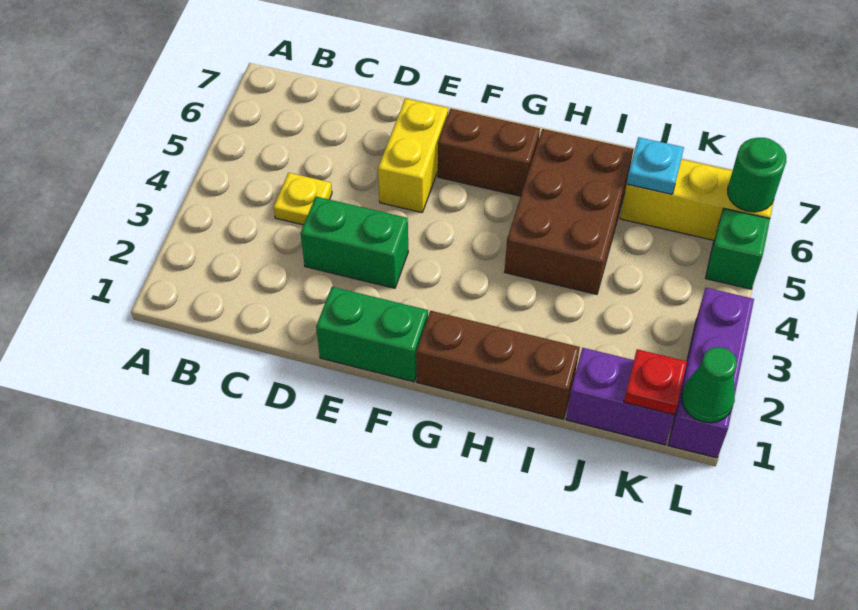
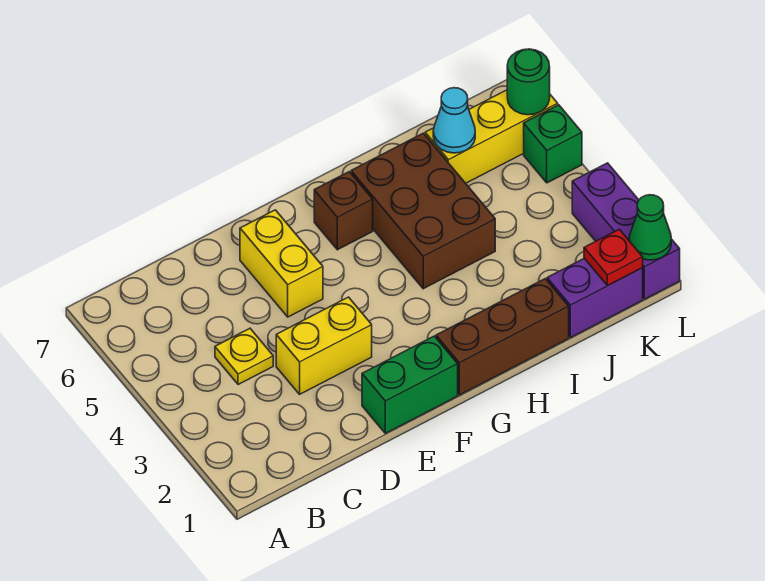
green brick D3:E3 level 1 -> yellow brick D3:E3 level 1
brown brick F6:G6 level 1 -> brown brick G6 level 1
cyan plate J6 level 2 -> cyan cone J6 level 2

